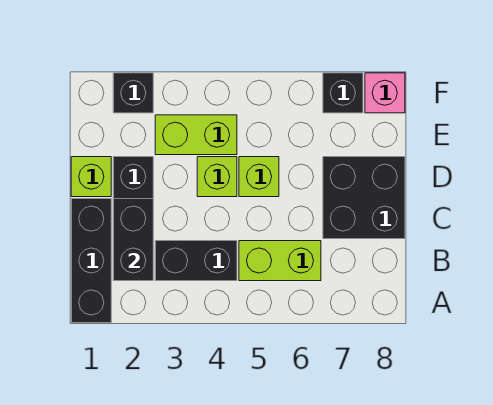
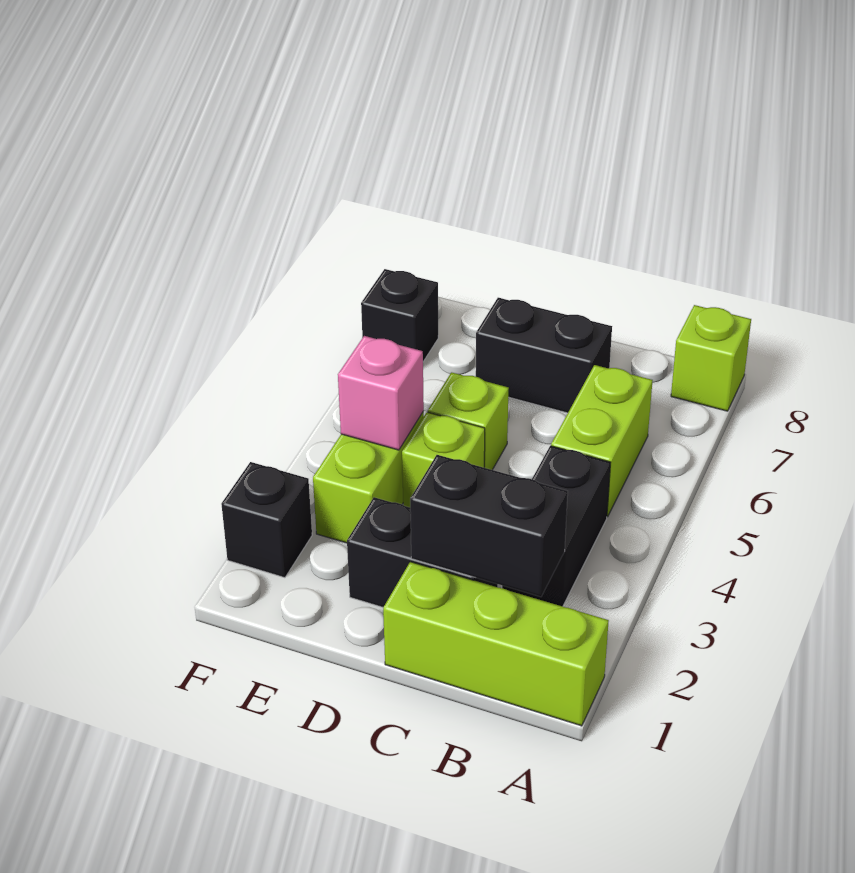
black brick A1:C1 level 1 -> lime brick A1:C1 level 1
black brick C7:D8 level 1 -> black brick C7:D7 level 1
lime brick D1 level 1 -> lime brick A8 level 1
pink brick F8 level 1 -> pink brick E4 level 2

